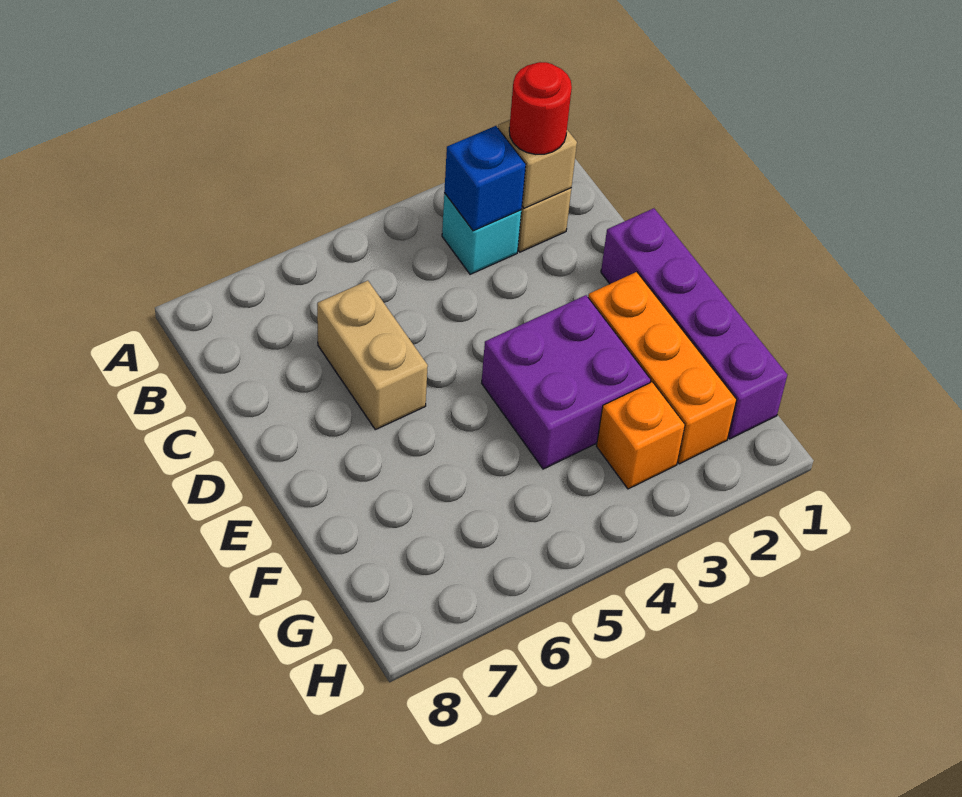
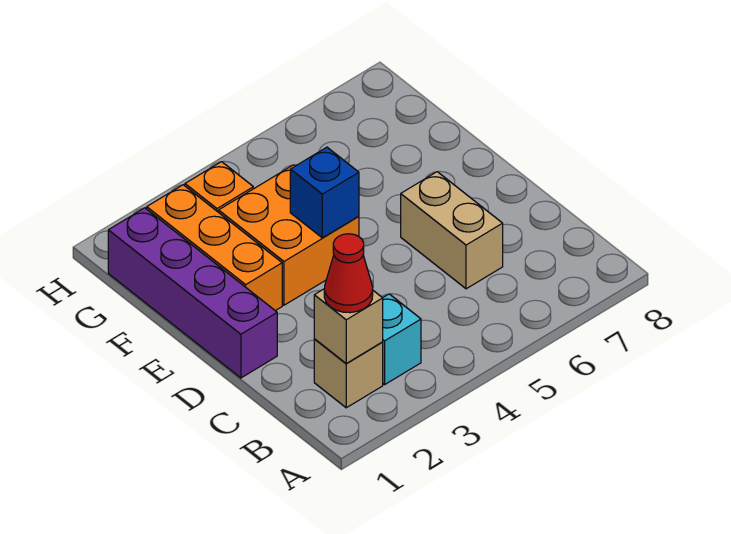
red round brick B2 level 3 -> red cone B2 level 3
blue brick B3 level 2 -> blue brick E4 level 2
purple brick E3:F4 level 1 -> orange brick E3:F4 level 1

